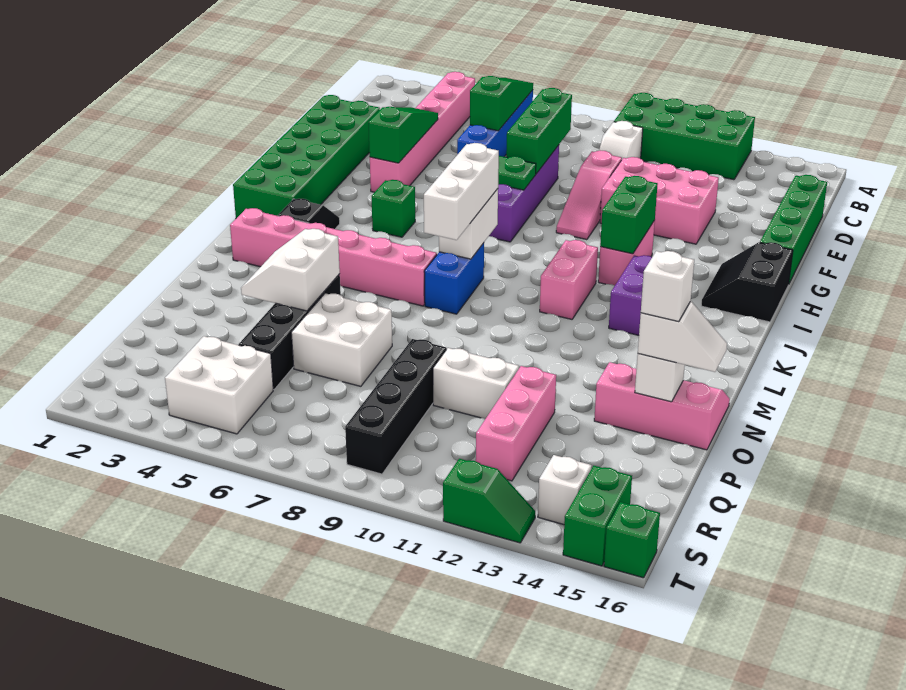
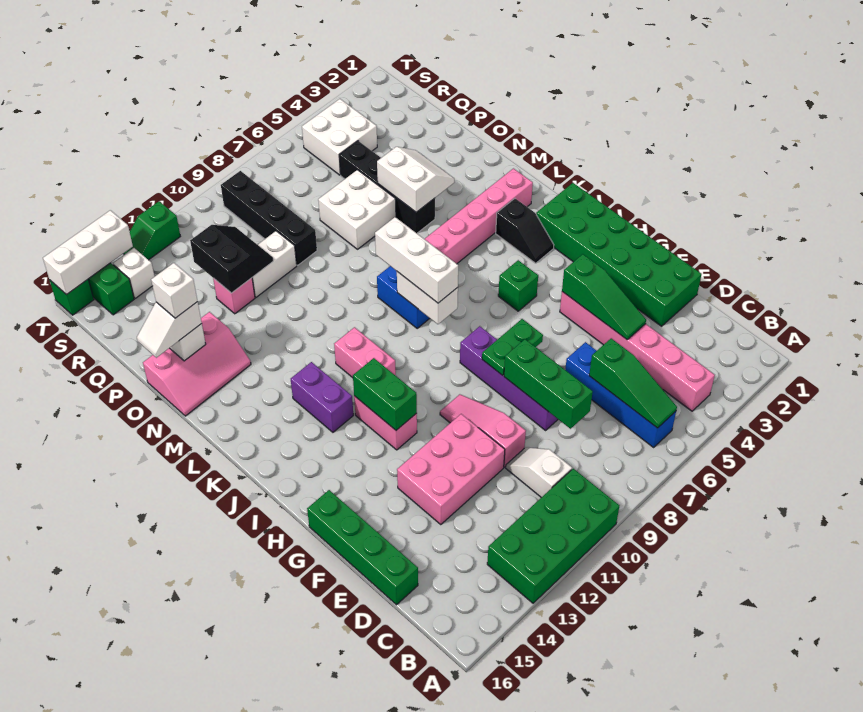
black slope H15:I16 level 1 top 16 -> black slope P11:Q12 level 2 top 12
pink brick P12:R12 level 1 -> pink brick P12 level 1
none -> white brick T14:T16 level 2

